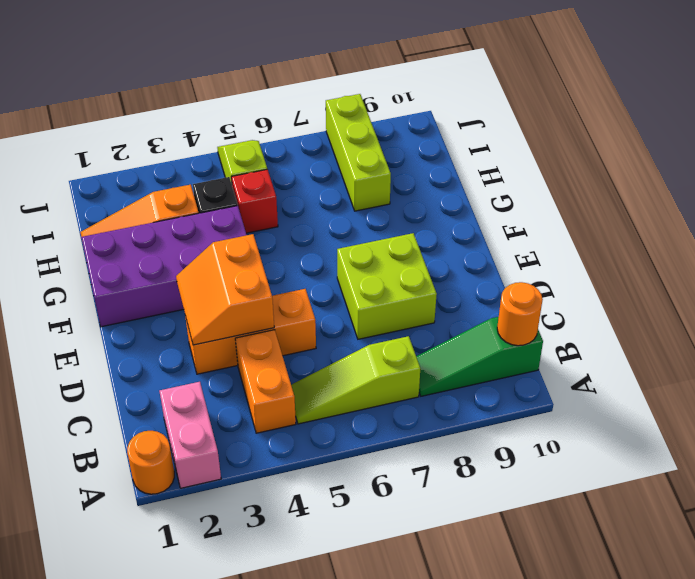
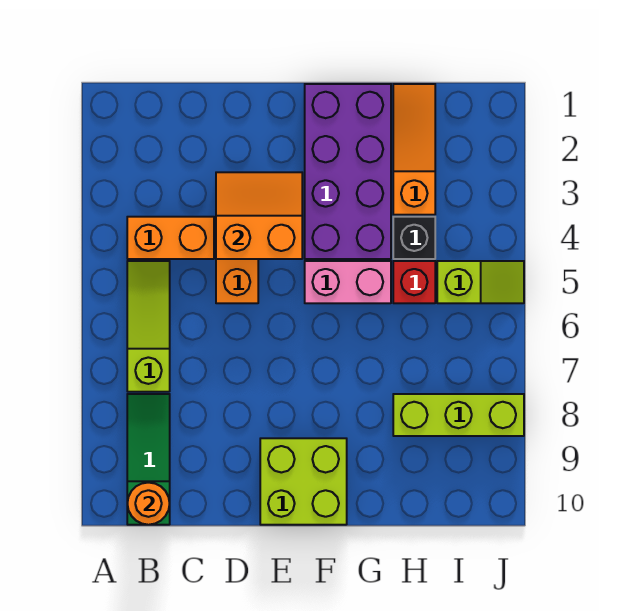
orange round brick A1 level 1 -> none
pink brick A2:B2 level 1 -> pink brick F5:G5 level 1
lime brick D7:E8 level 1 -> lime brick E9:F10 level 1

